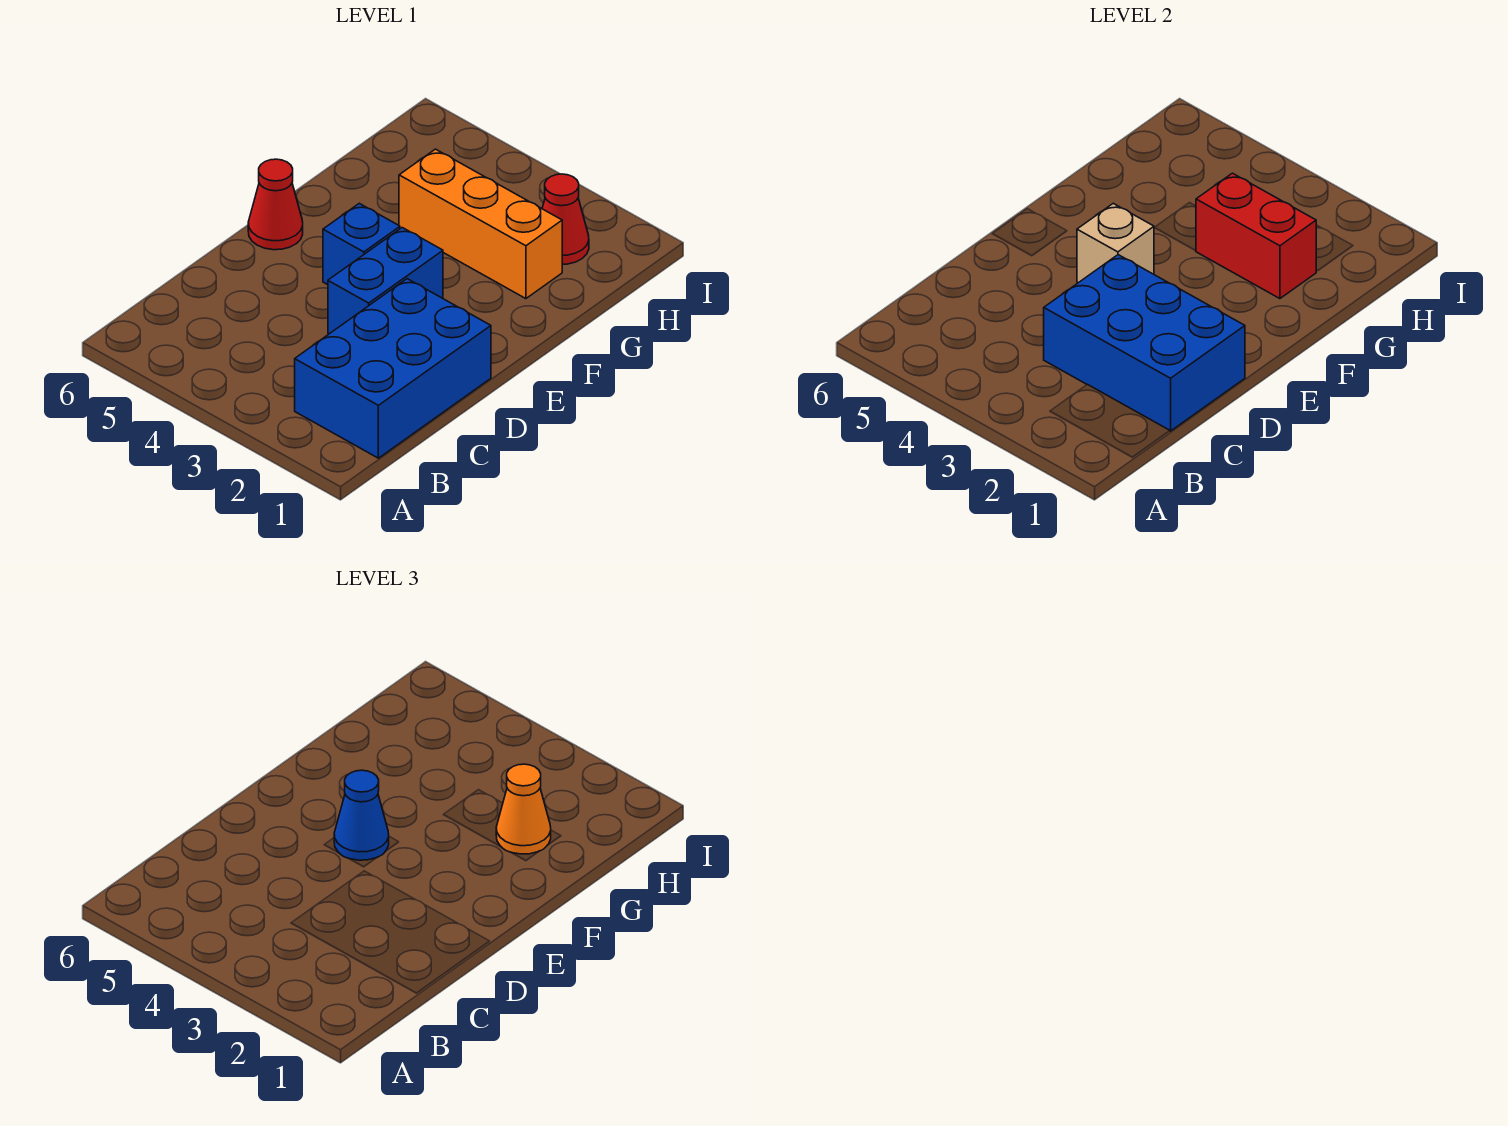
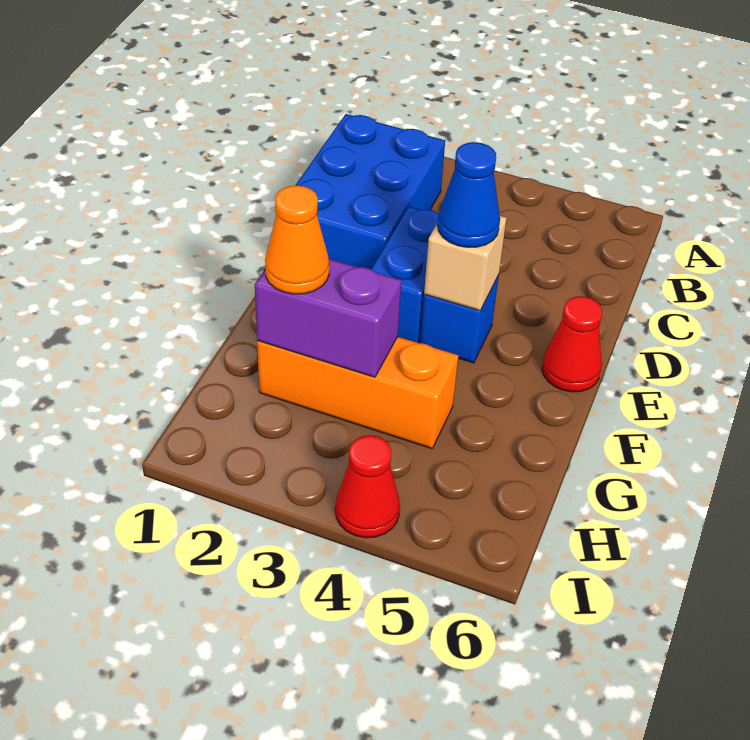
blue brick C1:D3 level 2 -> none
red brick G2:G3 level 2 -> purple brick G2:G3 level 2
red cone H2 level 1 -> red cone I4 level 1

